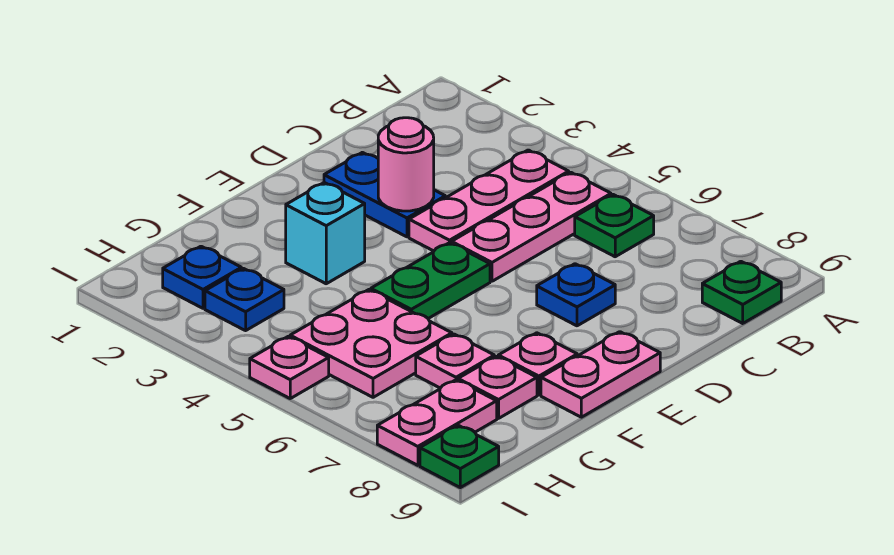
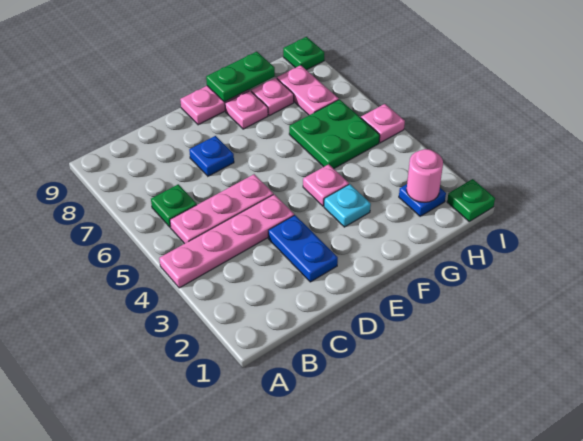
pink plate B4:D4 level 1 -> pink plate A4:D4 level 1
green plate B9 level 1 -> green plate I1 level 1
pink round brick D3 level 2 -> pink round brick H2 level 2
green plate E5:F5 level 1 -> green plate F9:G9 level 2
cyan brick F3 level 1 -> cyan plate F3 level 1
pink plate G5:H6 level 1 -> green plate G5:H6 level 1
pink plate G7 level 1 -> pink plate F4 level 1
blue plate H3 level 1 -> none
pink plate H8:I8 level 1 -> pink plate H7:H8 level 1

